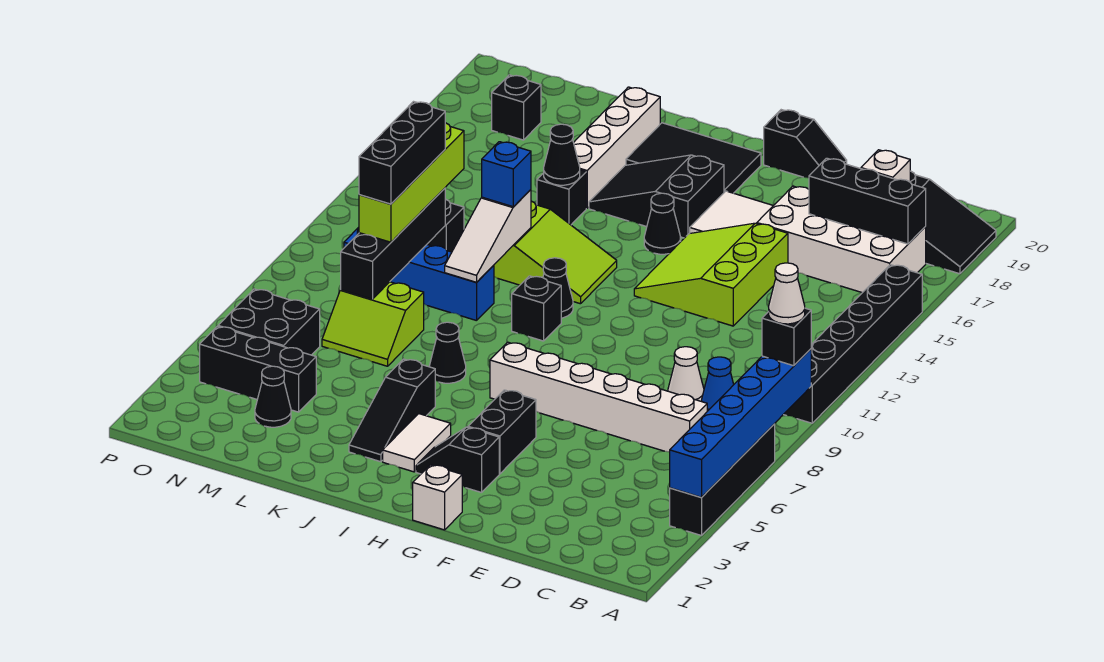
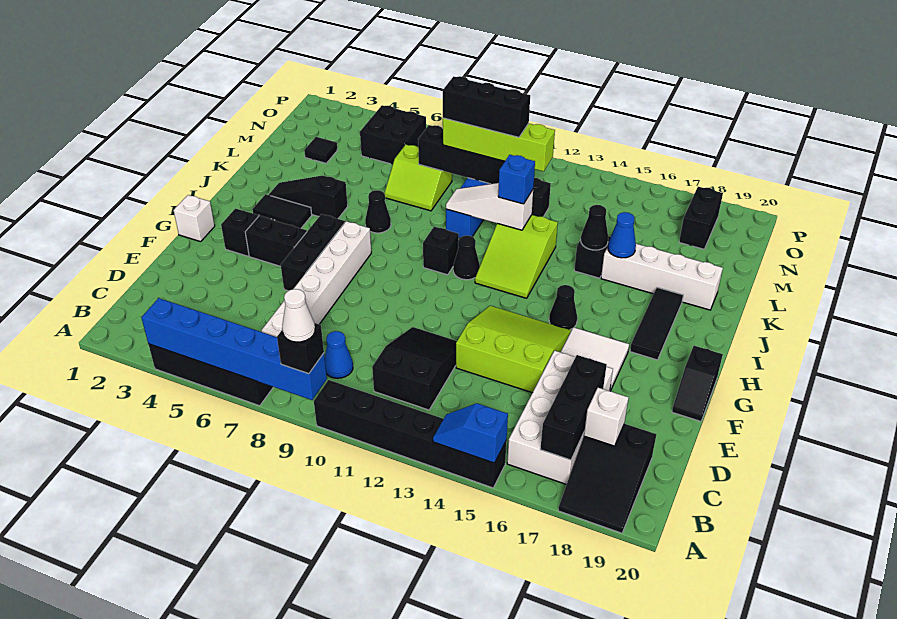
none -> blue slope A14:A15 level 2 top 15
white cone D9 level 1 -> none
black slope H16:J17 level 1 top H -> black slope C11:E12 level 1 top C
black tile H18:J19 level 1 -> black tile H18:J18 level 1
white tile I3:I4 level 1 -> black tile I3:I4 level 1
none -> blue cone K16 level 2
lime slope L7:M8 level 1 top 8 -> lime slope L7:M8 level 1 top M
black cone M3 level 1 -> black tile M3 level 1
black brick M4:O4 level 1 -> black brick F6:H6 level 1
black brick N18 level 1 -> black brick N18:O18 level 1

